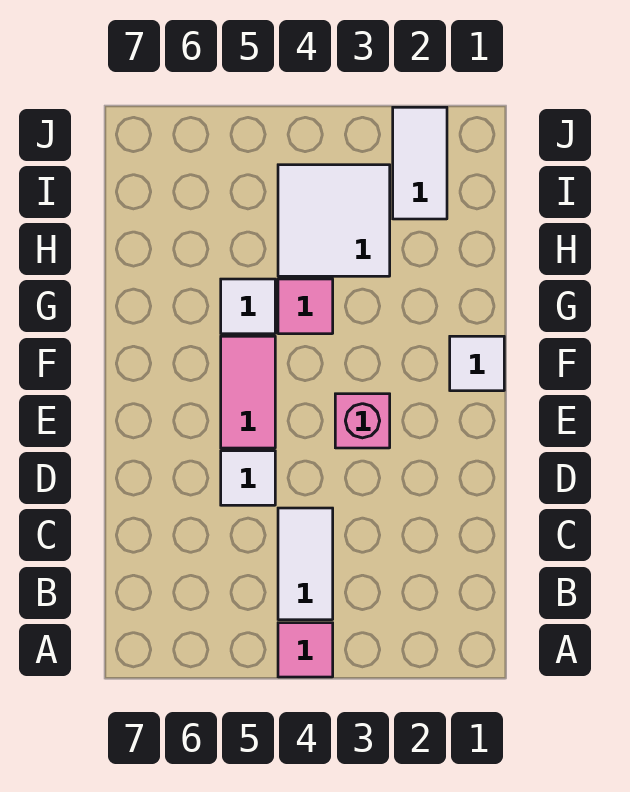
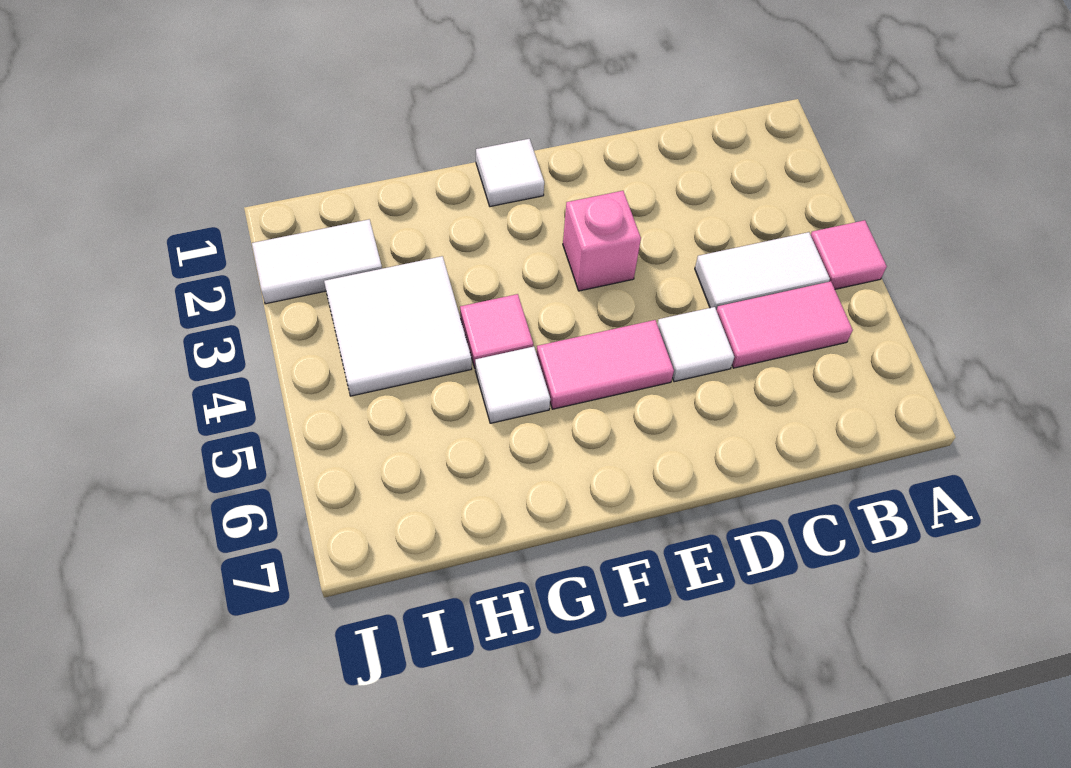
none -> pink tile B5:C5 level 1

